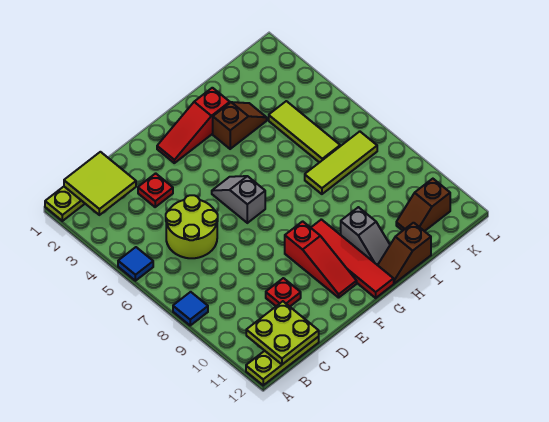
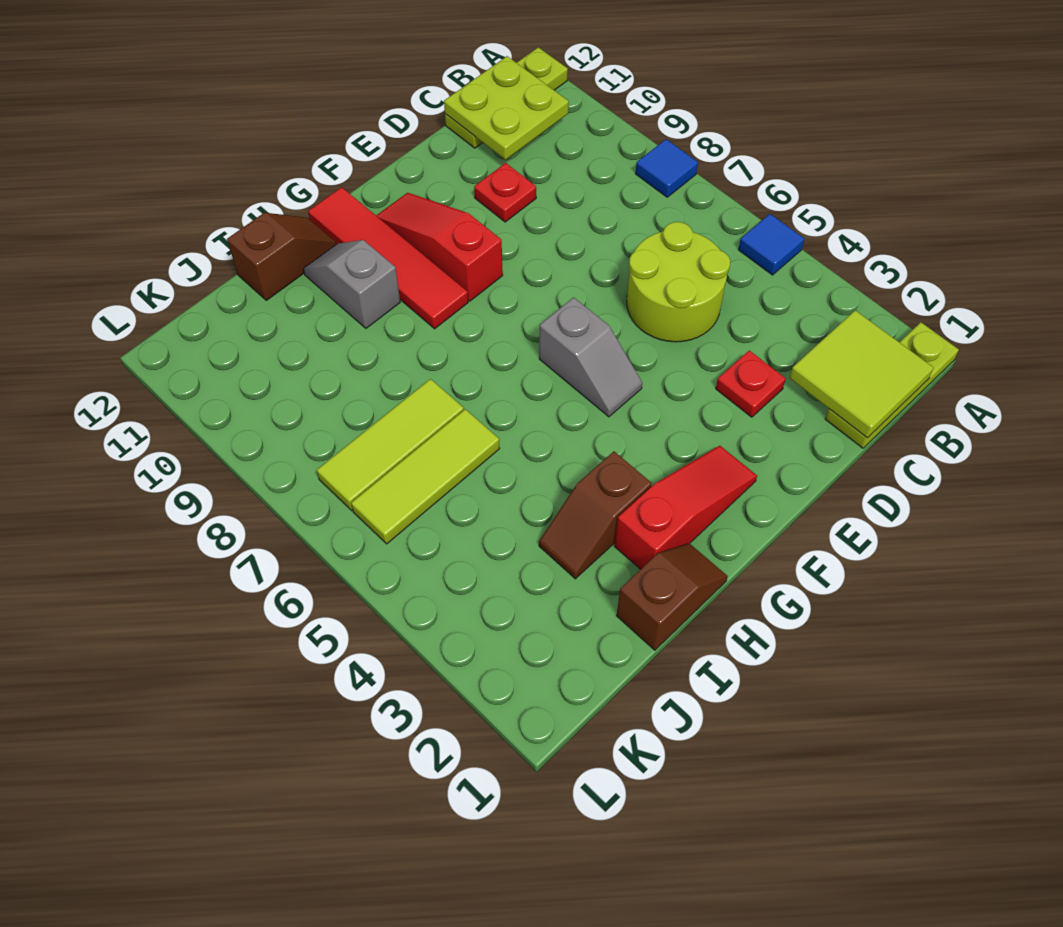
lime tile J4:J6 level 1 -> lime tile I6:K6 level 1
brown slope J11:K11 level 1 top K -> brown slope H1:I1 level 1 top I

